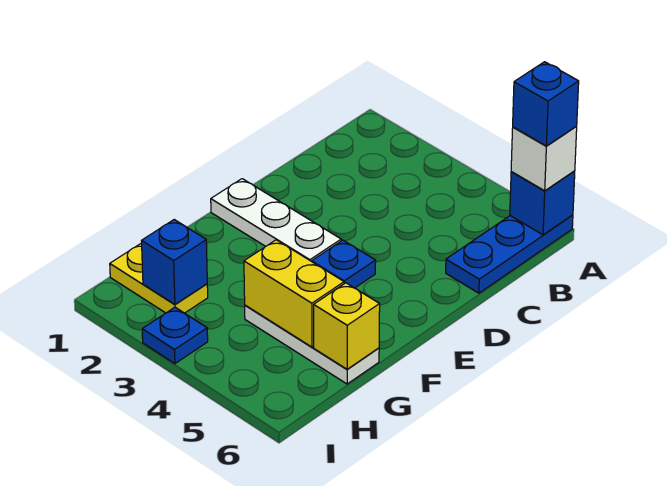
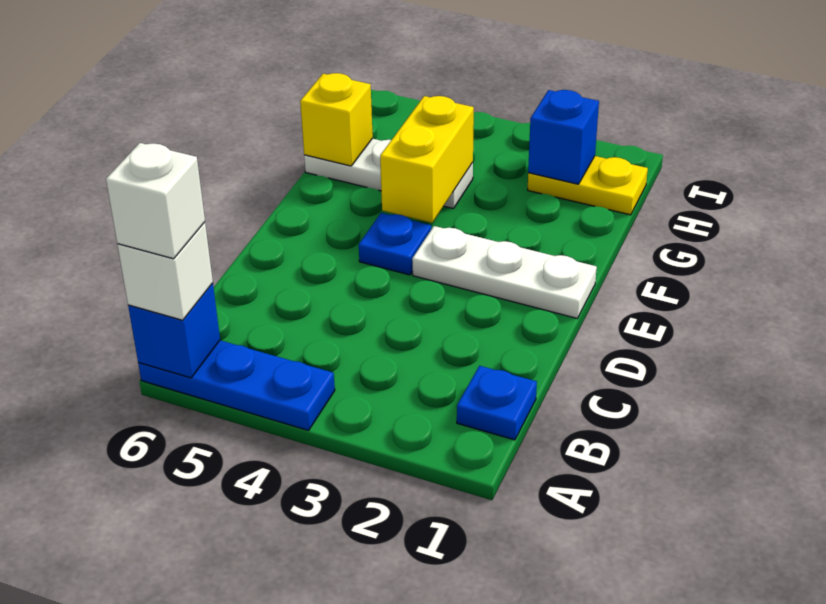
blue plate A6:C6 level 1 -> blue plate A4:A6 level 1
blue brick A6 level 4 -> white brick A6 level 4
yellow brick G4:G5 level 2 -> yellow brick F4:G4 level 2
blue plate I3 level 1 -> blue plate B1 level 1

